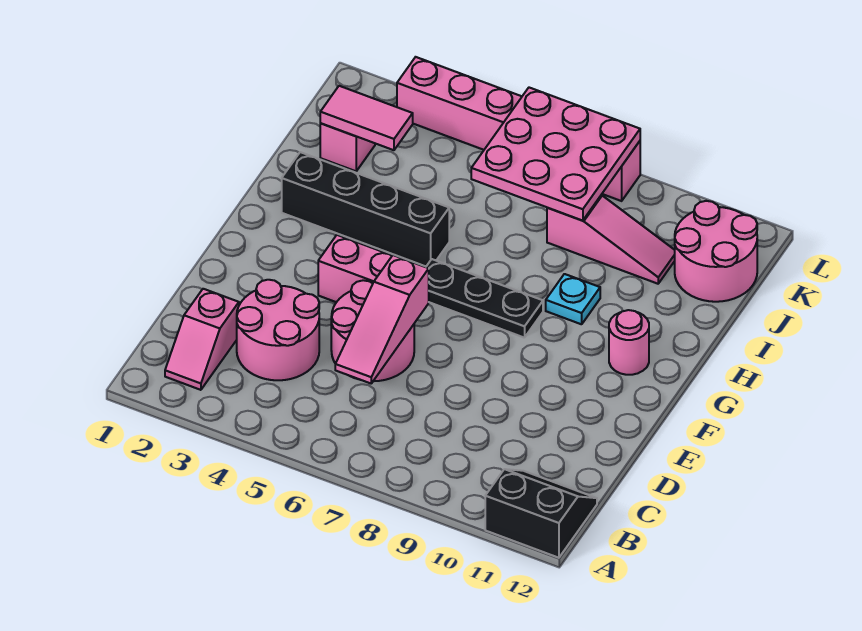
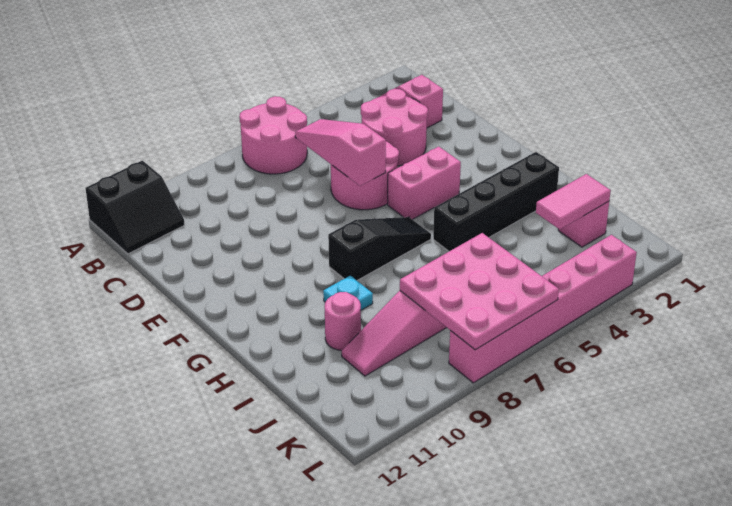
black plate G6:G8 level 1 -> black slope G6:G8 level 1 top 8
pink round brick G11 level 1 -> pink round brick I10 level 1
pink round brick J11:K12 level 1 -> pink round brick A6:B7 level 1

